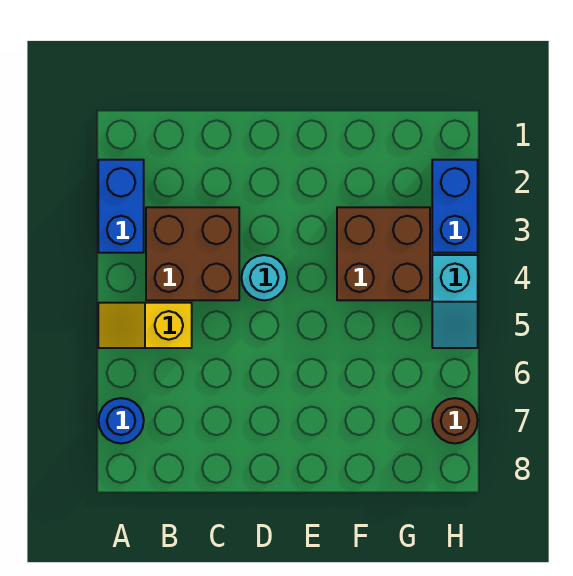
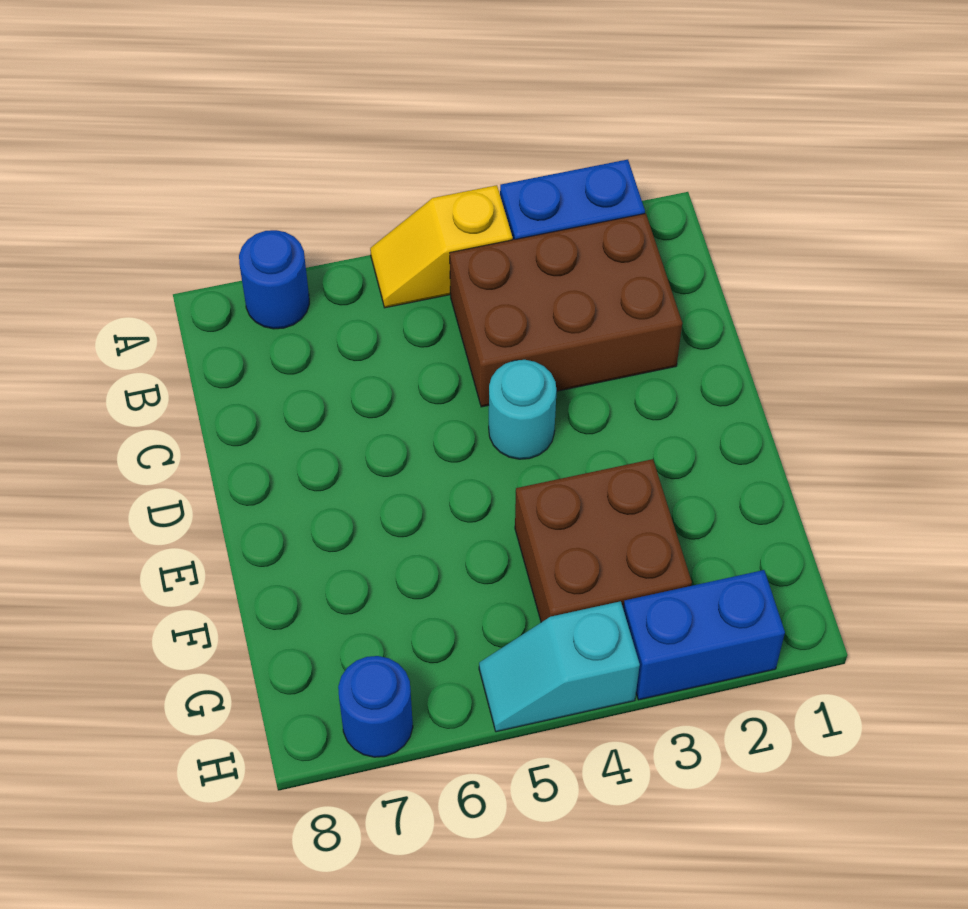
yellow slope A5:B5 level 1 top B -> yellow slope A4:A5 level 1 top 4
brown brick B3:C4 level 1 -> brown brick B2:C4 level 1
brown round brick H7 level 1 -> blue round brick H7 level 1

